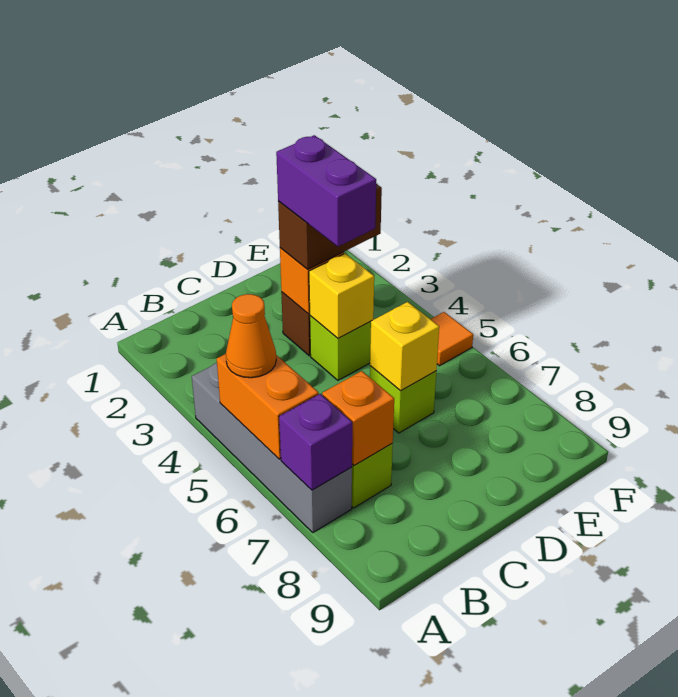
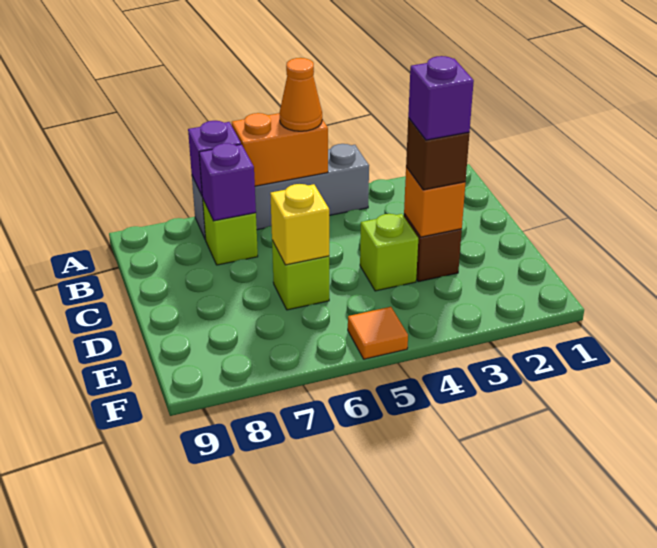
orange brick B7 level 2 -> purple brick B7 level 2
brown brick D3:E3 level 3 -> brown brick D3 level 3
purple brick D3:D4 level 4 -> purple brick D3 level 4
yellow brick D4 level 2 -> none

